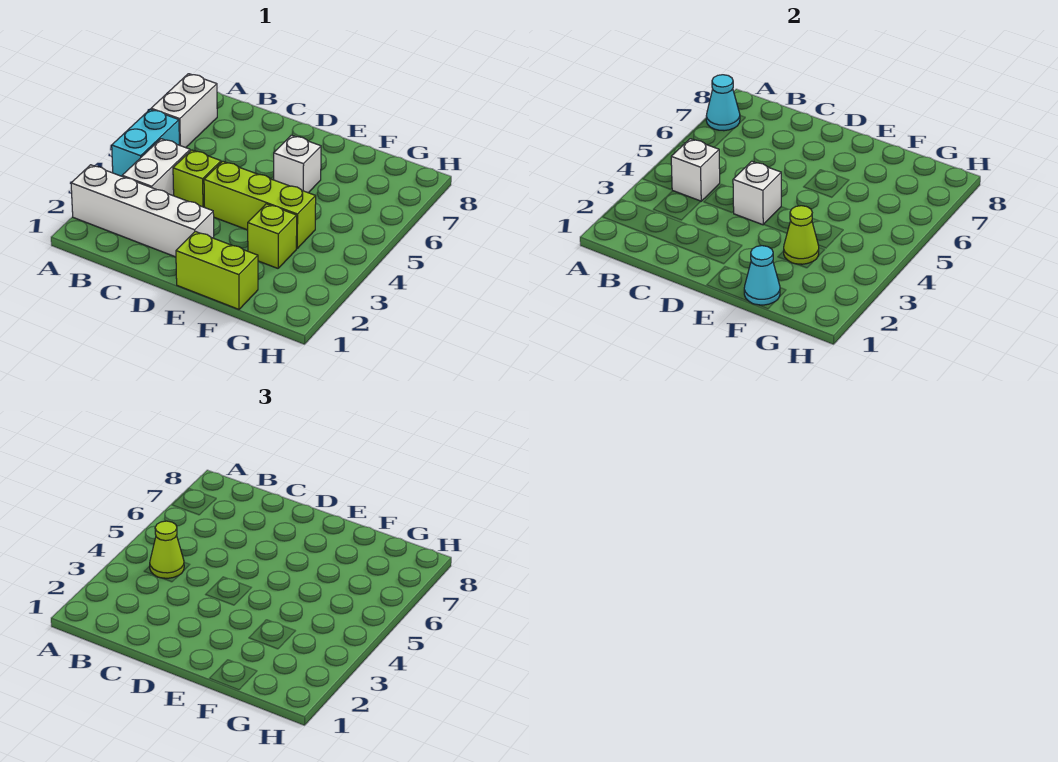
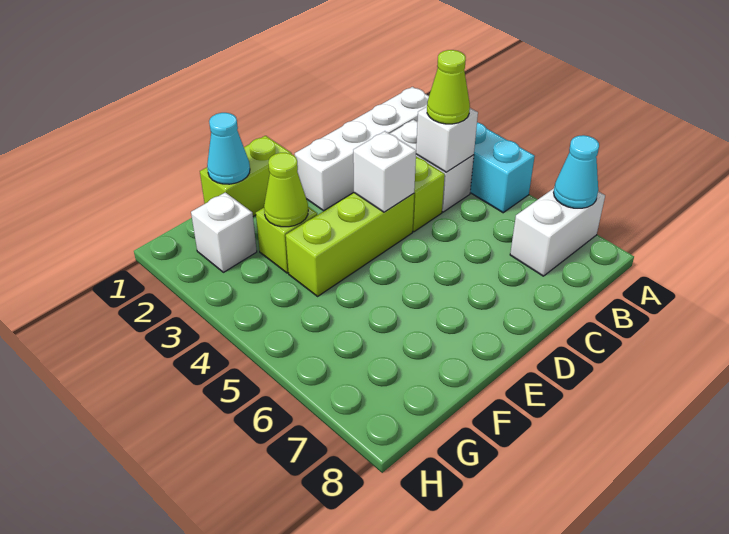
white brick A6:A7 level 1 -> white brick A7:B7 level 1
white brick E6 level 1 -> white brick G2 level 1

